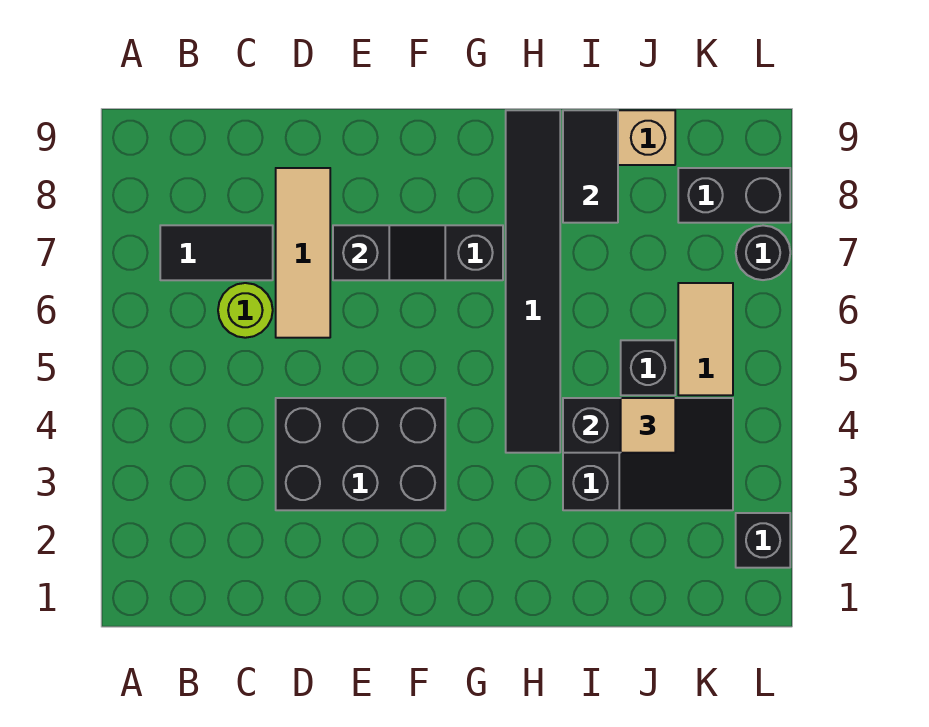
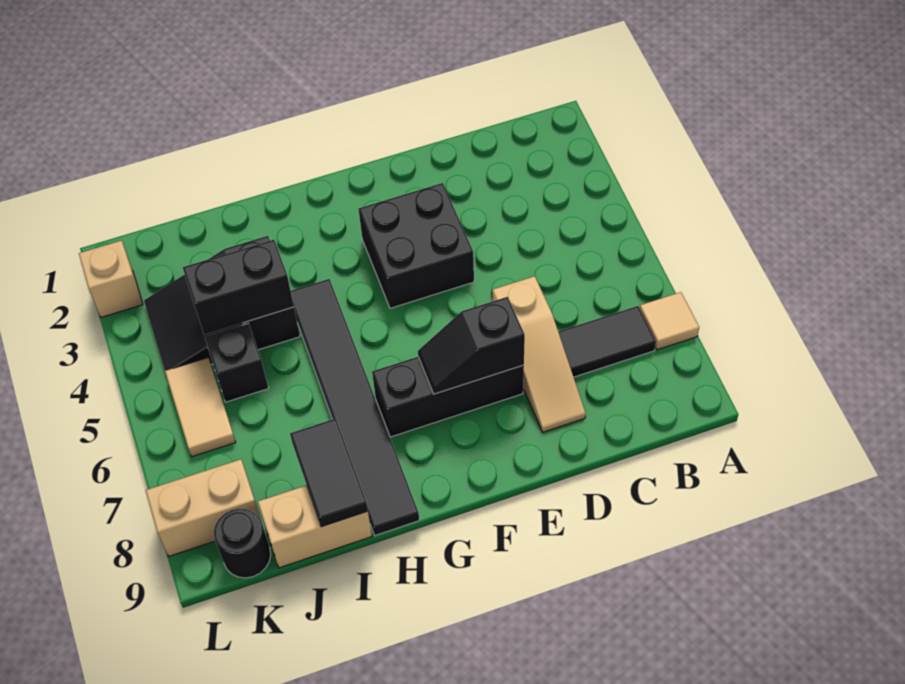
lime round brick C6 level 1 -> none
black brick D3:F4 level 1 -> black brick E3:F4 level 1
tan tile D6:D8 level 1 -> tan slope D6:D8 level 1 top 6
tan tile J4 level 3 -> tan tile A7 level 1
black brick K8:L8 level 1 -> tan brick K8:L8 level 1
black brick L2 level 1 -> tan brick L2 level 1
black round brick L7 level 1 -> black round brick K9 level 1

